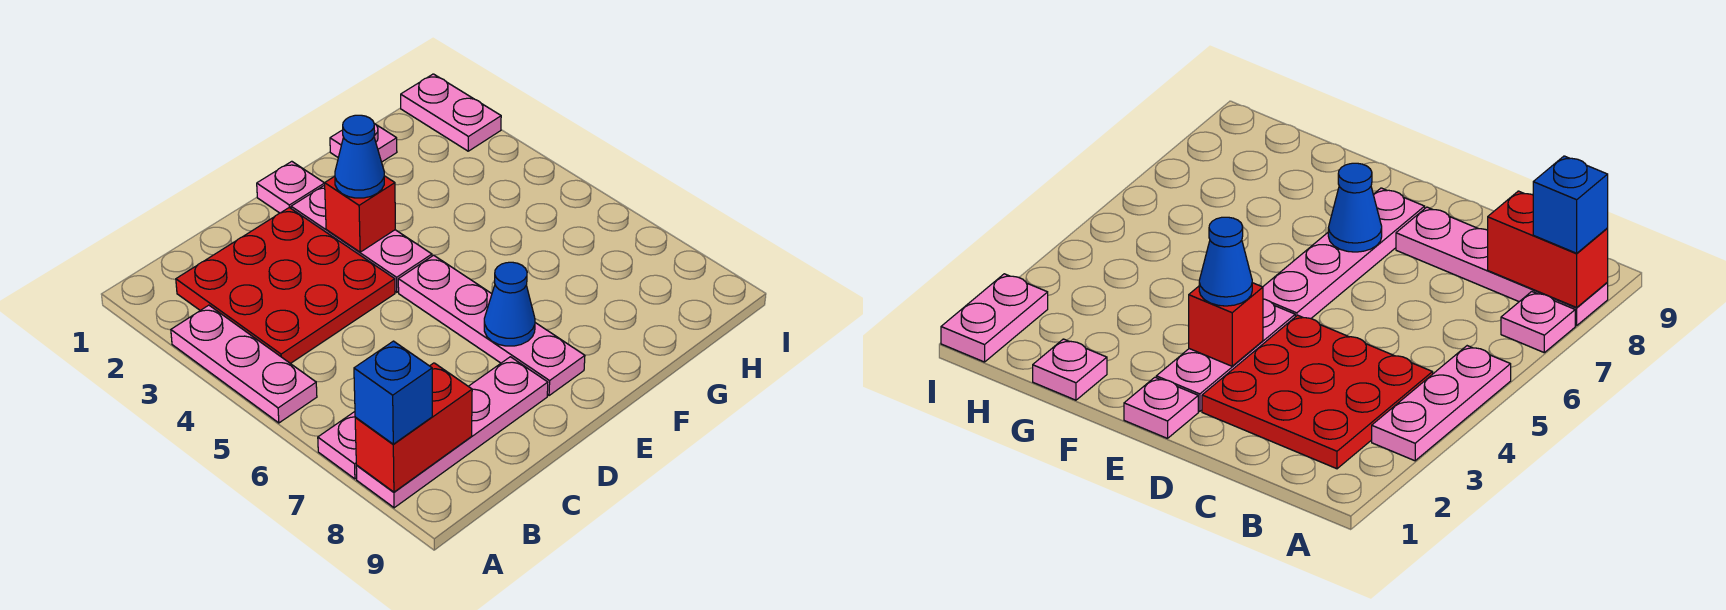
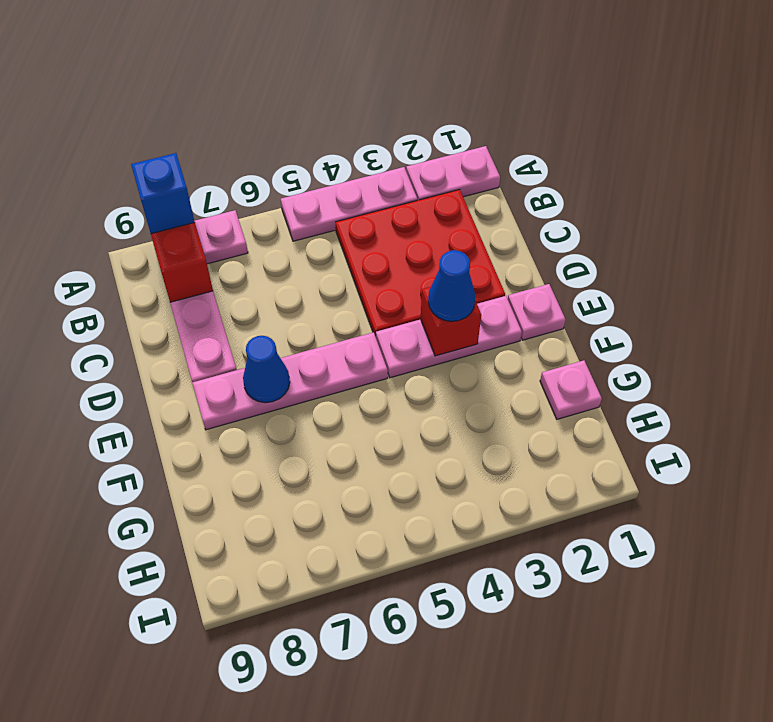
pink plate I1:I2 level 1 -> pink plate A1:A2 level 1

